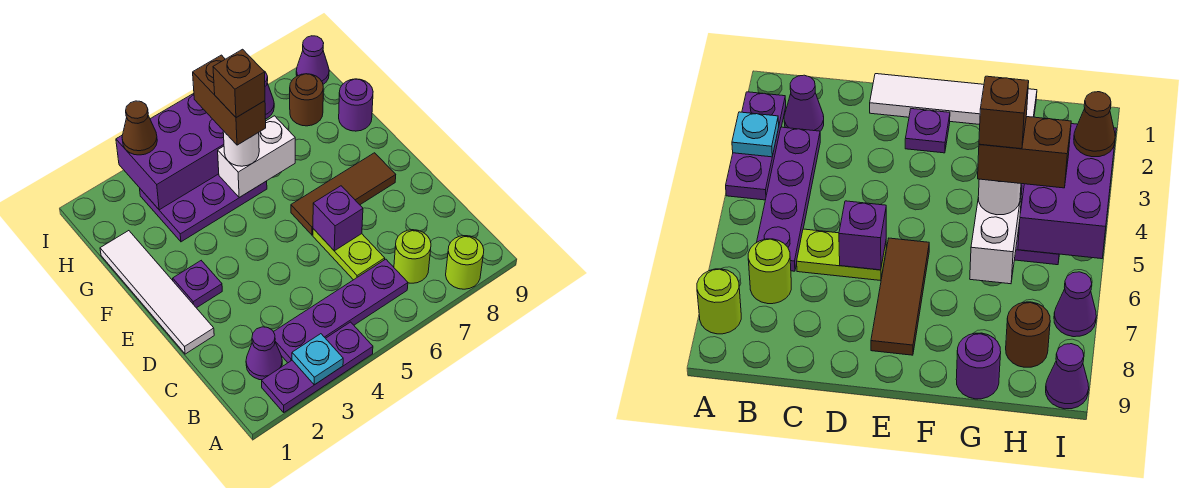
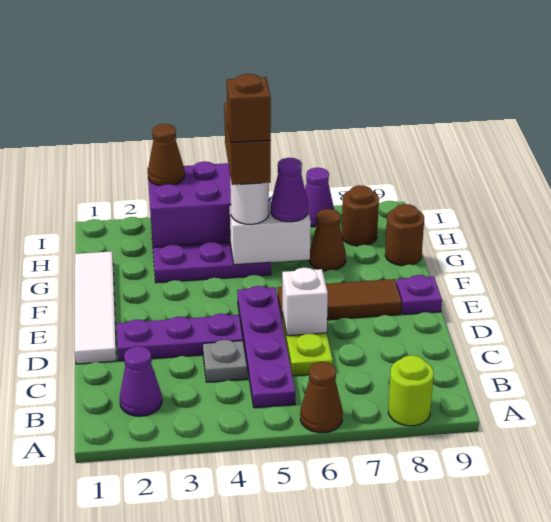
purple plate A2:A4 level 1 -> purple plate D2:D4 level 1
cyan plate A3 level 2 -> none
none -> brown cone A6 level 1
purple plate B3:B6 level 1 -> purple plate B5:E5 level 1
lime round brick B7 level 1 -> none
none -> grey plate C4 level 1
purple brick D6 level 2 -> white brick D6 level 2
purple plate E2 level 1 -> purple plate E9 level 1
none -> brown cone G7 level 1
purple round brick G9 level 1 -> brown round brick G9 level 1
purple cone I9 level 1 -> purple cone G6 level 3

